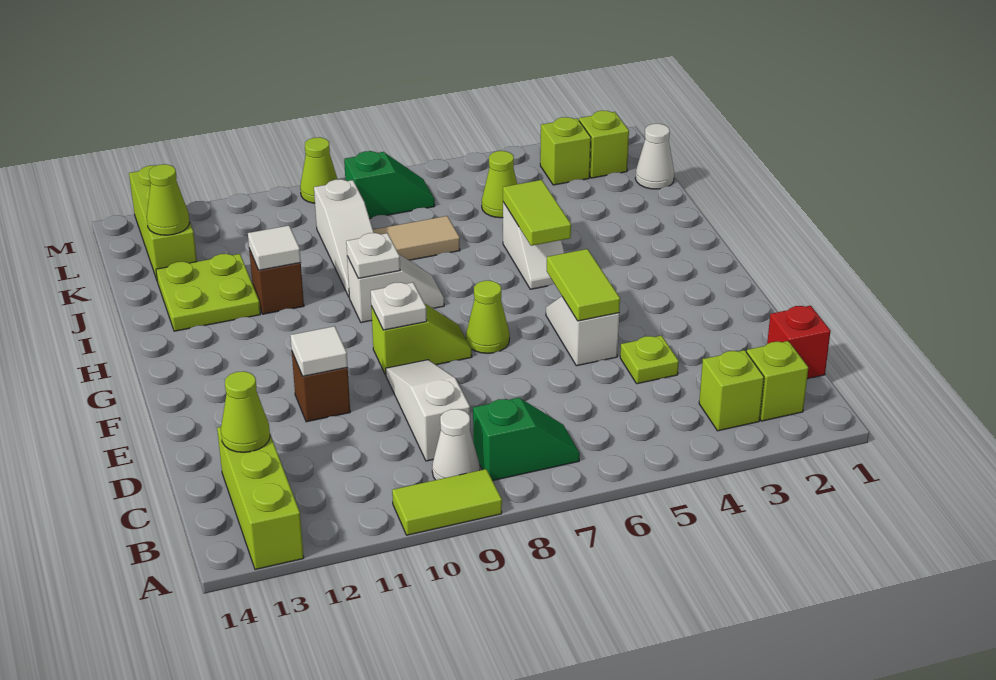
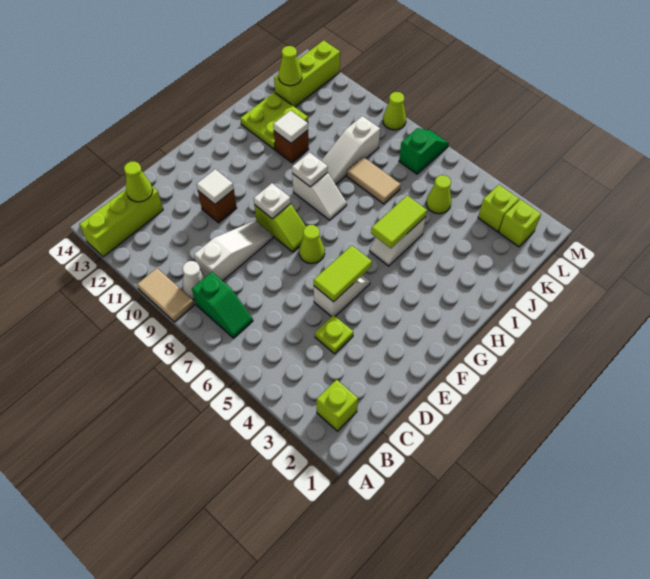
lime tile A9:A10 level 1 -> tan tile A9:A10 level 1
lime brick B3 level 1 -> none
red brick C1 level 1 -> none
white cone K1 level 1 -> none
green slope L7:L8 level 1 top 8 -> green slope L7:M7 level 1 top L

